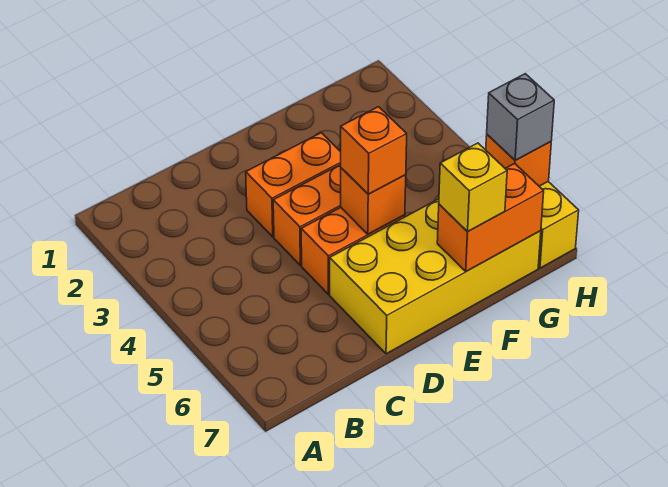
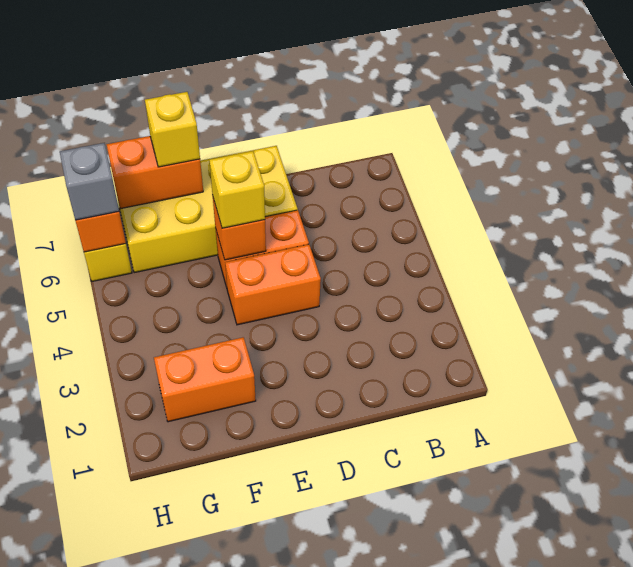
orange brick D3:E3 level 1 -> orange brick F2:G2 level 1
orange brick E5 level 3 -> yellow brick E5 level 3

